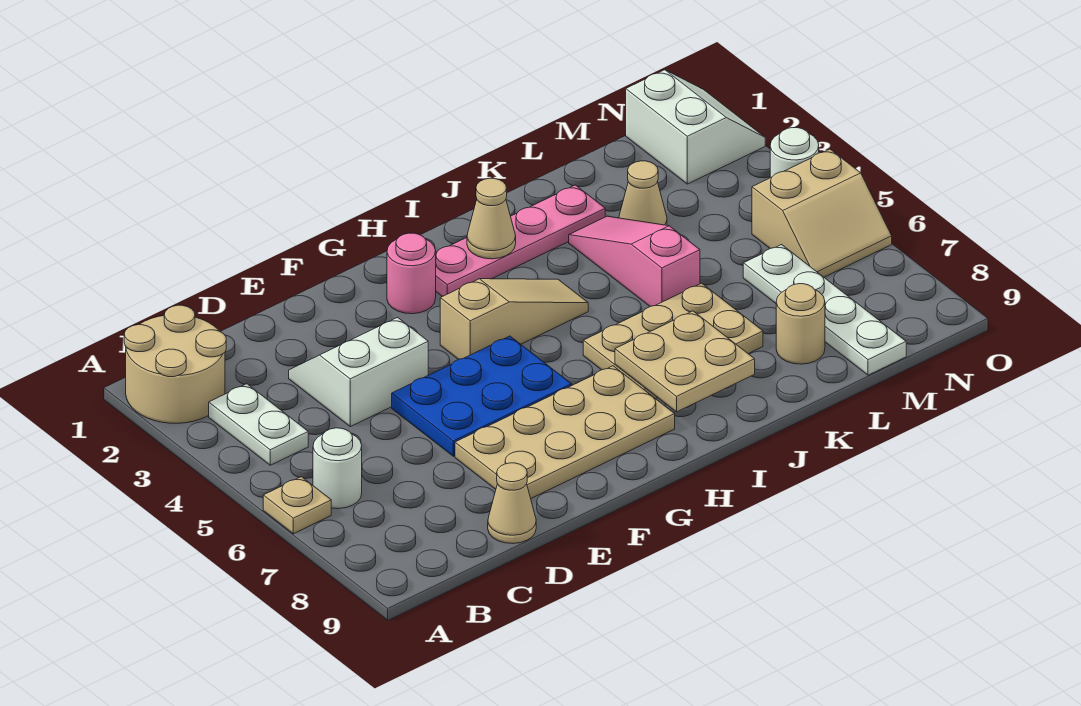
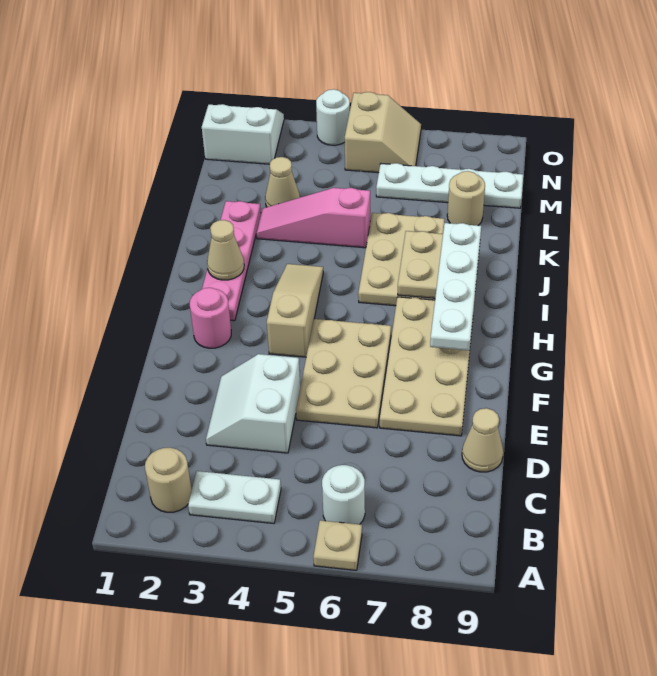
tan round brick A1:B2 level 1 -> tan round brick B2 level 1
blue plate E5:G6 level 1 -> tan plate E5:G6 level 1
none -> white plate G8:J8 level 3

